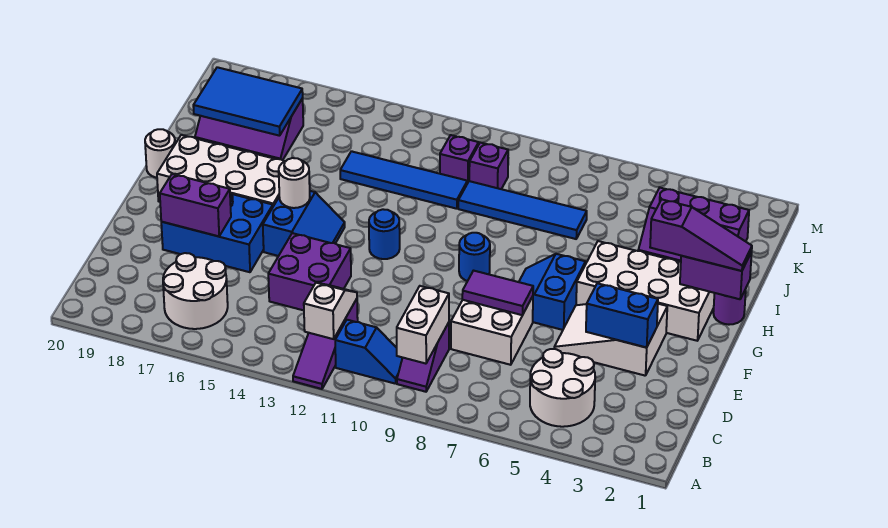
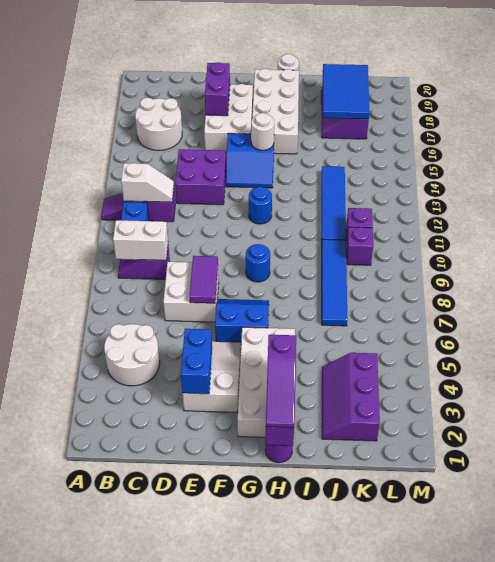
blue brick E16:F18 level 1 -> white brick E16:F18 level 1

